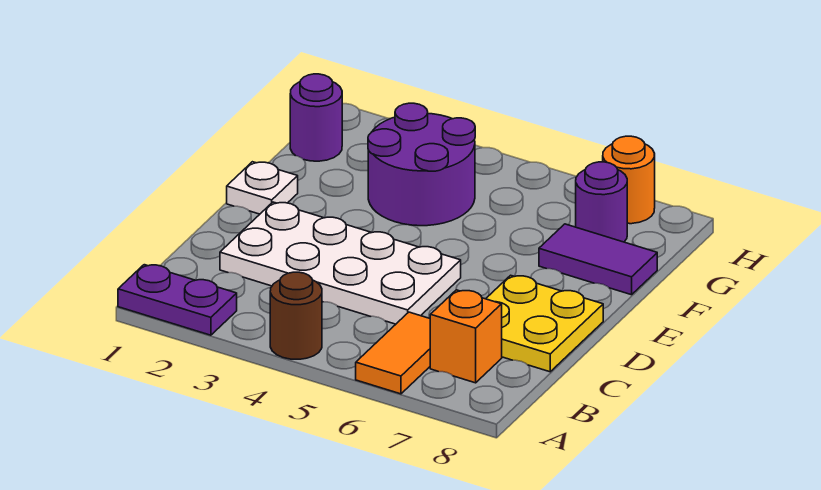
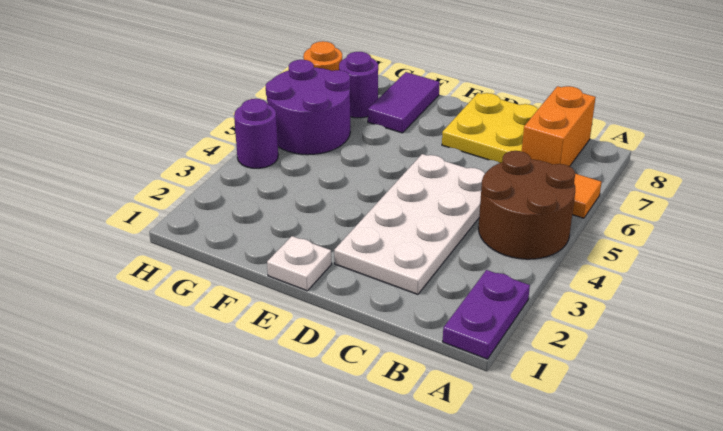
brown round brick A4 level 1 -> brown round brick A4:B5 level 1
orange brick B7 level 1 -> orange brick B7:B8 level 1
purple round brick F3:G4 level 1 -> purple round brick G5:H6 level 1
purple round brick G1 level 1 -> purple round brick H4 level 1

